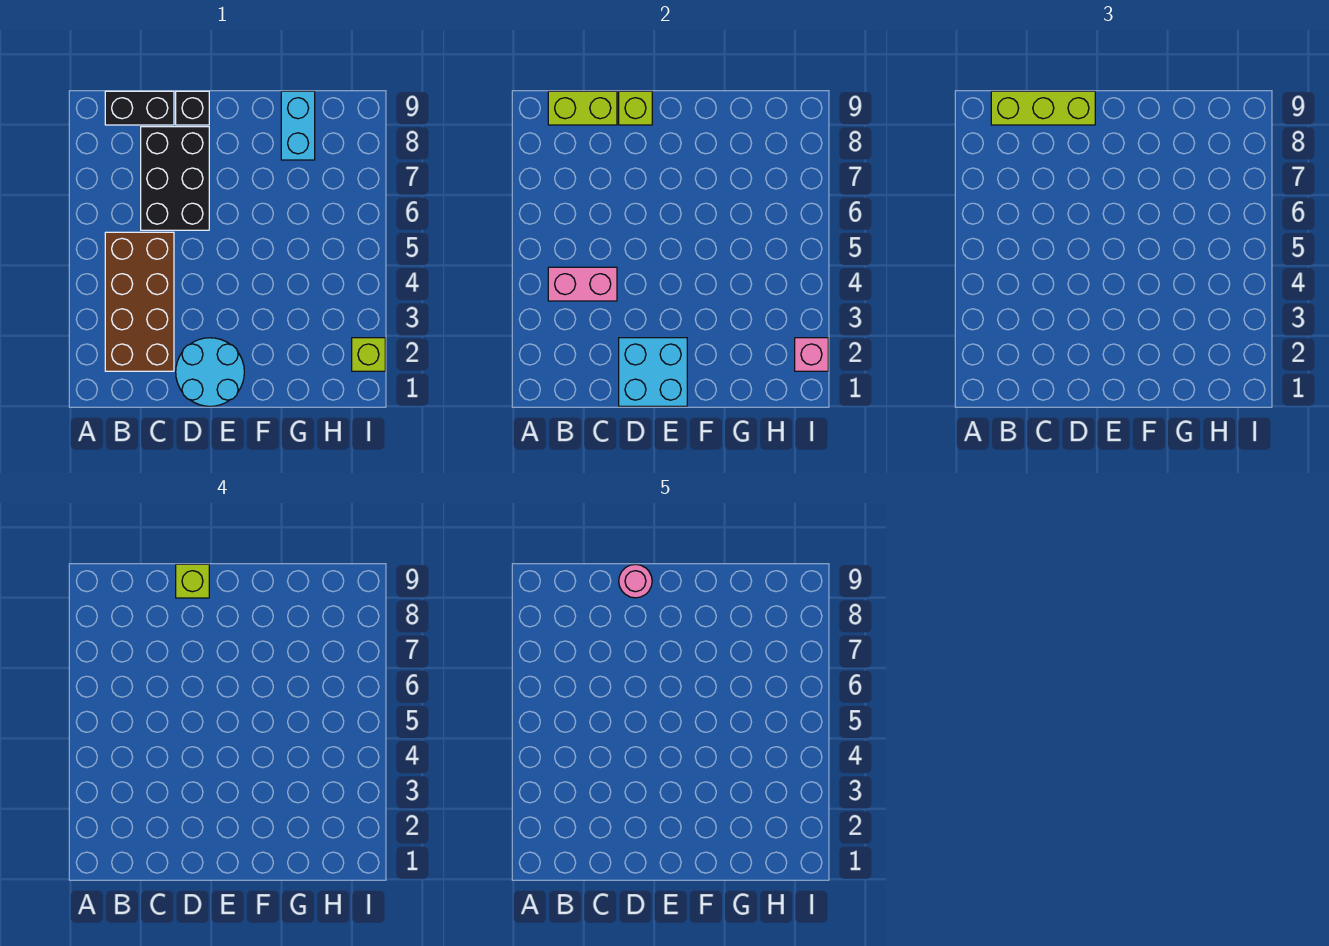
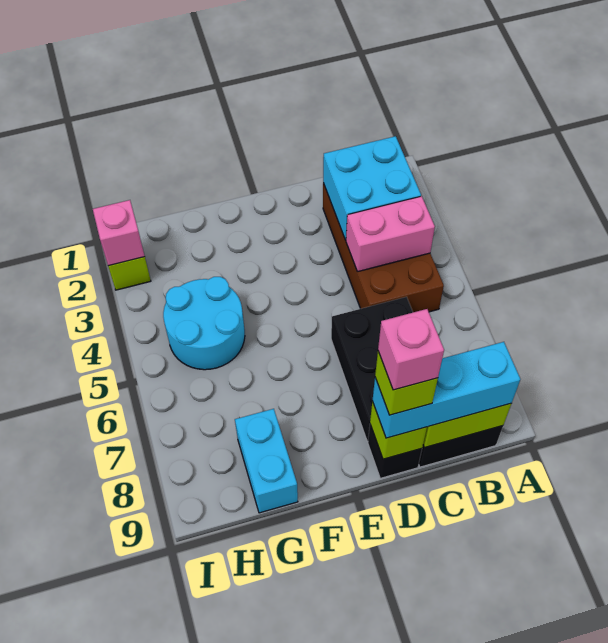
lime brick B9:D9 level 3 -> cyan brick B9:D9 level 3
cyan round brick D1:E2 level 1 -> cyan round brick G4:H5 level 1
cyan brick D1:E2 level 2 -> cyan brick B2:C3 level 2
pink round brick D9 level 5 -> pink brick D9 level 5

